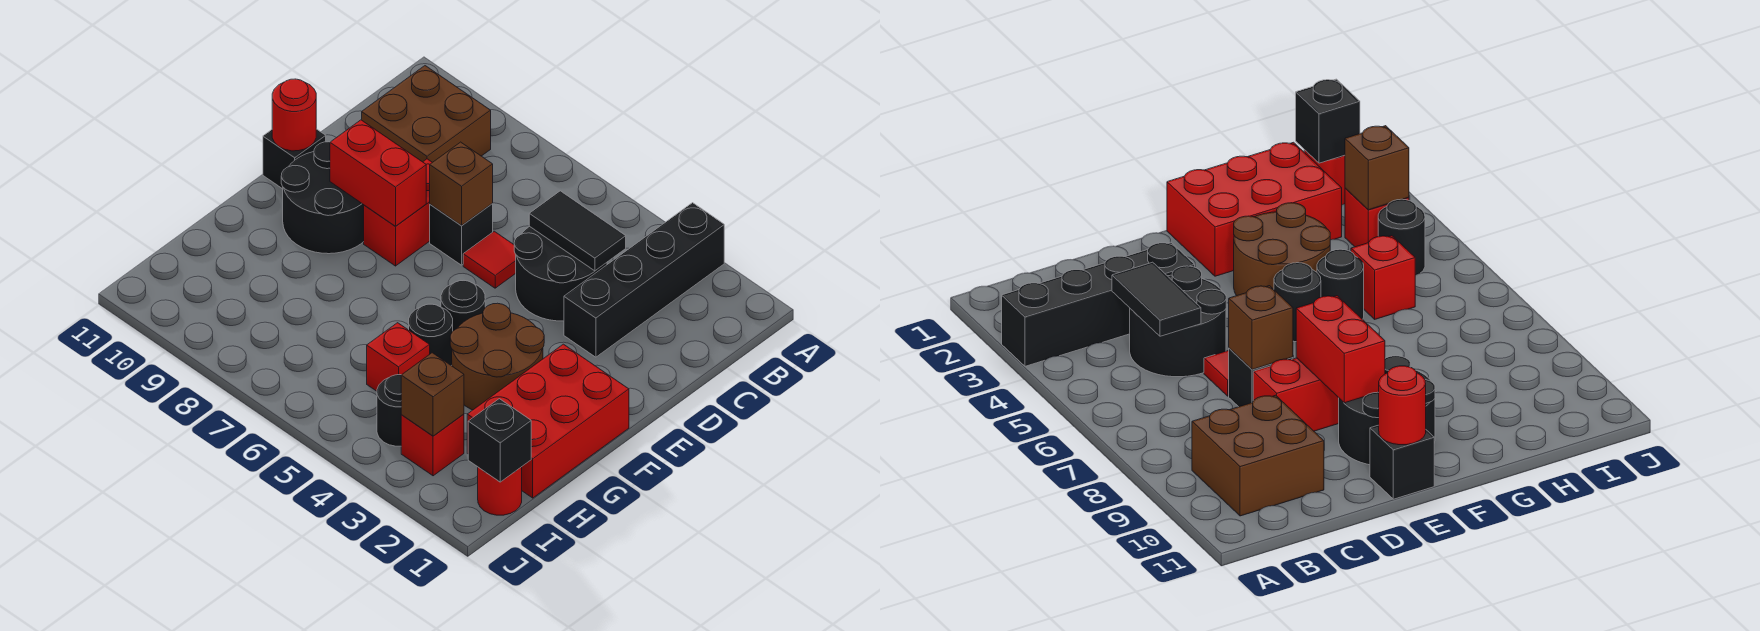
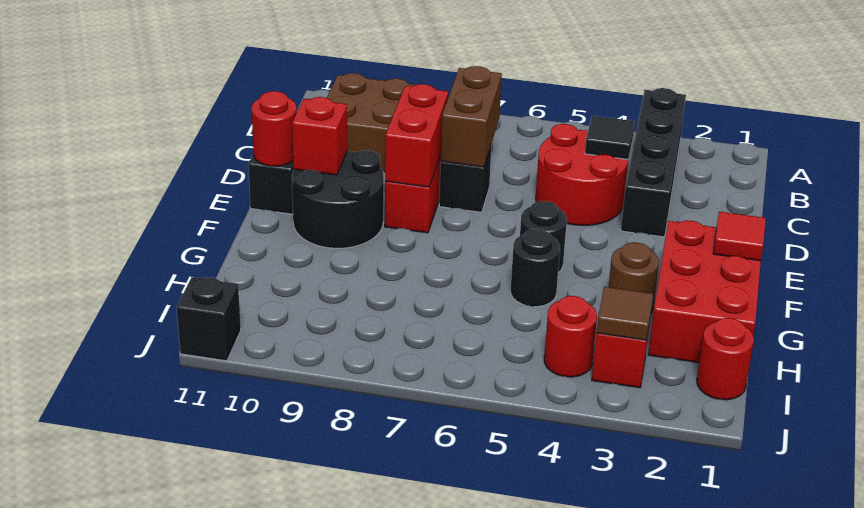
black round brick C4:D5 level 1 -> red round brick C4:D5 level 1
black tile C4:C5 level 2 -> black tile C4 level 2
red tile D6 level 1 -> red tile F1 level 2
brown brick D7 level 2 -> brown brick C7:D7 level 2
red brick E8:E9 level 2 -> red brick D8:E8 level 2
brown round brick F3:G4 level 1 -> brown round brick G3 level 1
red brick H5 level 1 -> red brick E10 level 2
black brick I1 level 2 -> black brick J11 level 1
brown brick I3 level 2 -> brown tile I3 level 2
black round brick I4 level 1 -> red round brick I4 level 1

